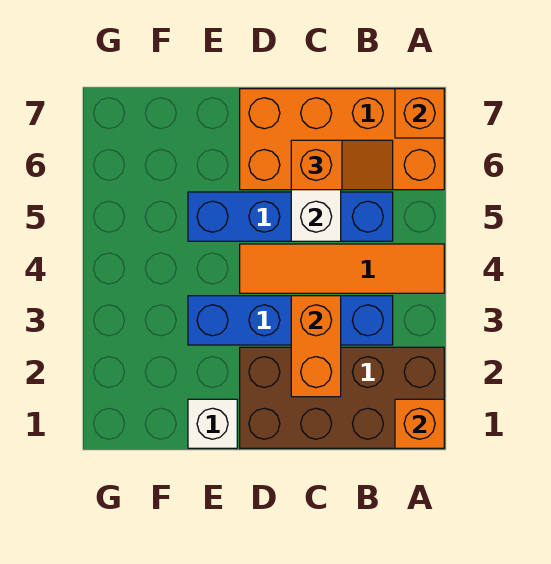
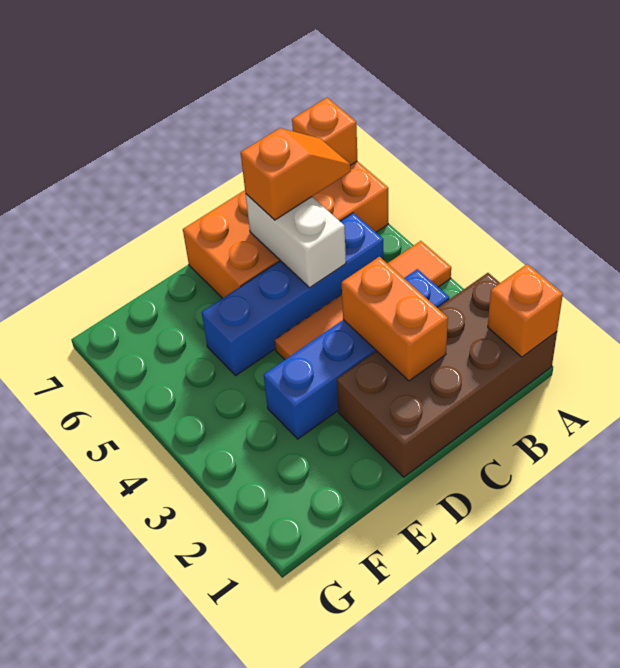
white brick E1 level 1 -> none

